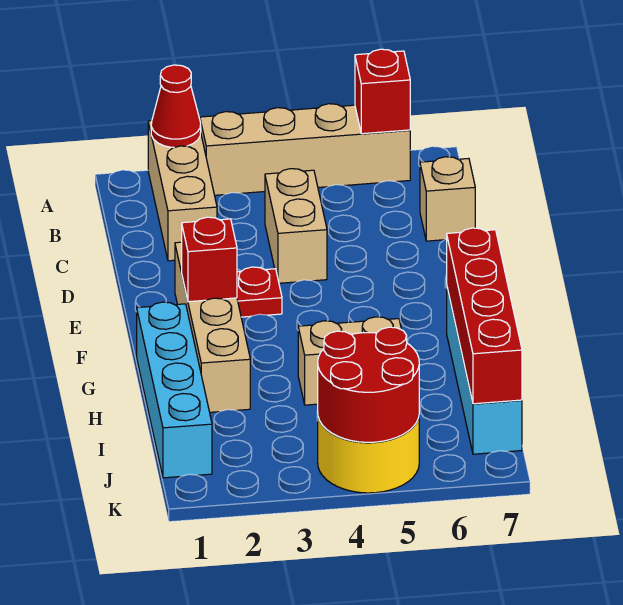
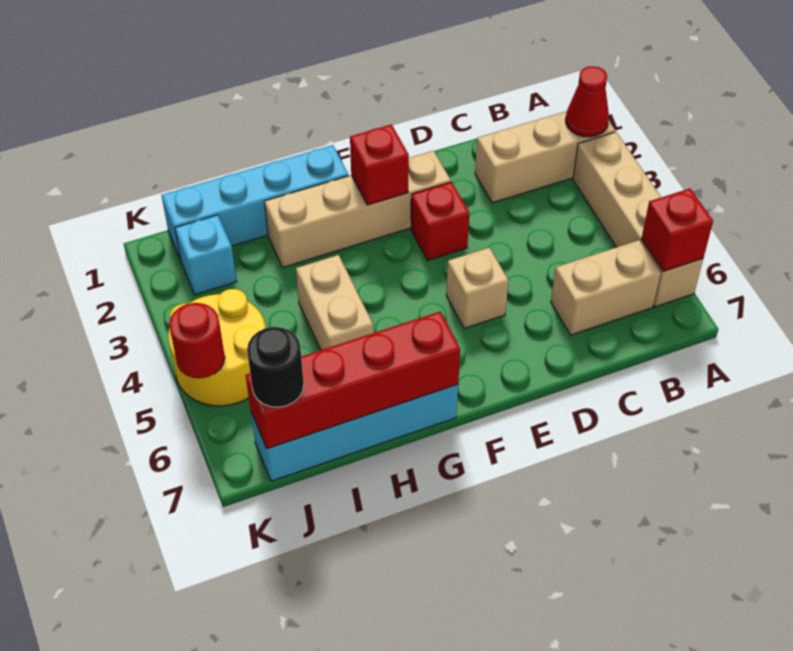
tan brick C4:D4 level 1 -> tan brick B6:C6 level 1
tan brick C7 level 1 -> tan brick E5 level 1
red plate E3 level 1 -> red brick E3 level 1
none -> cyan brick J2 level 1
red round brick J4:K5 level 2 -> red round brick K5 level 2
none -> black round brick J7 level 3

